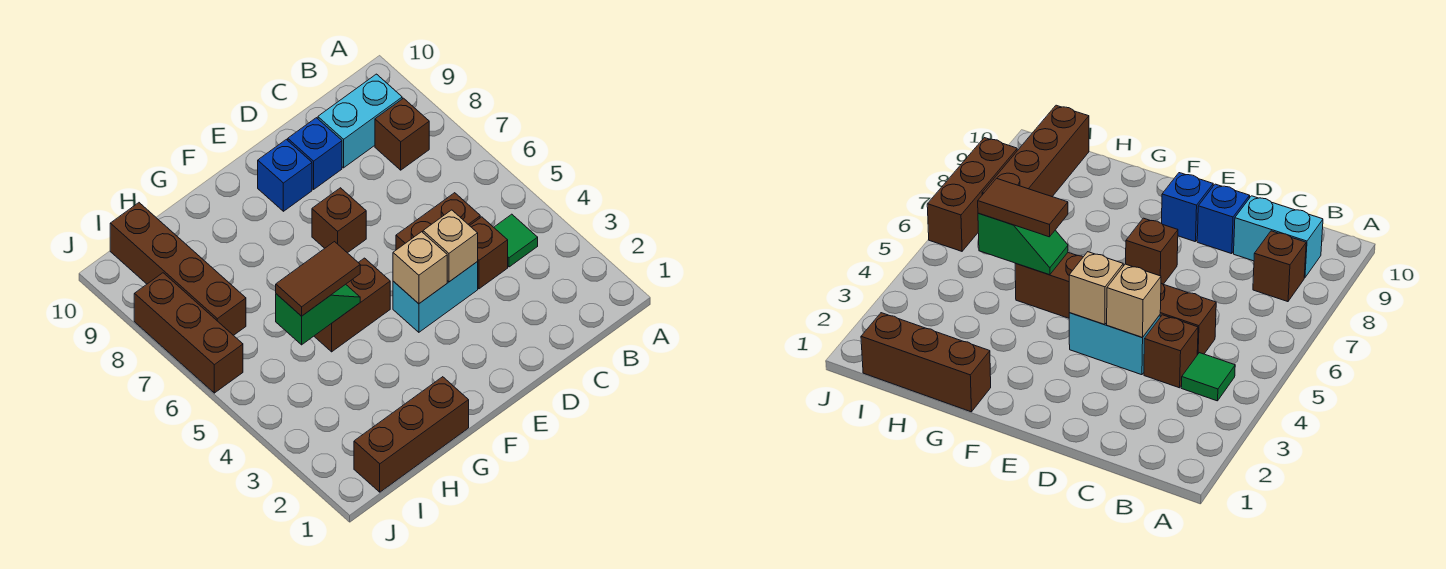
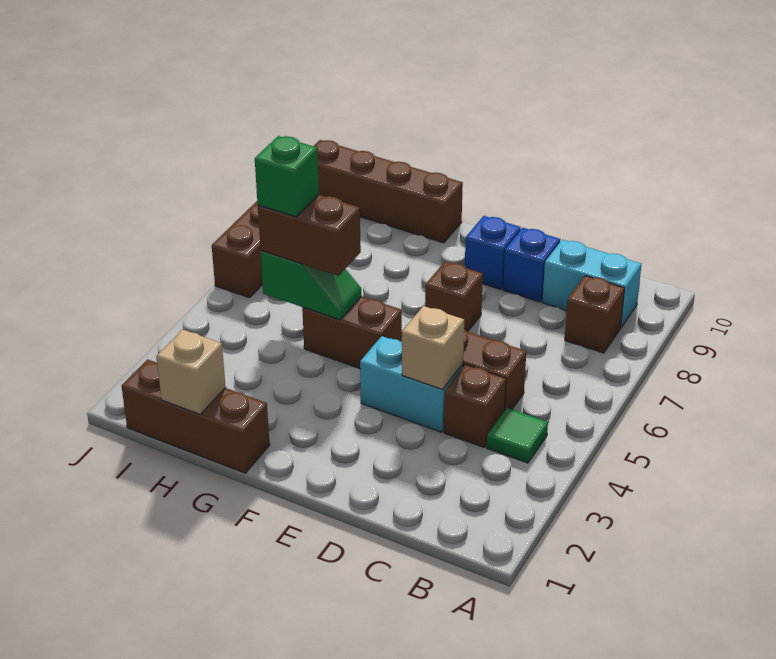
tan brick E4 level 2 -> tan brick H1 level 2
brown tile G5:H5 level 3 -> brown brick G5:H5 level 3
none -> green brick H5 level 4
brown brick I7:I10 level 1 -> brown brick G10:J10 level 1

